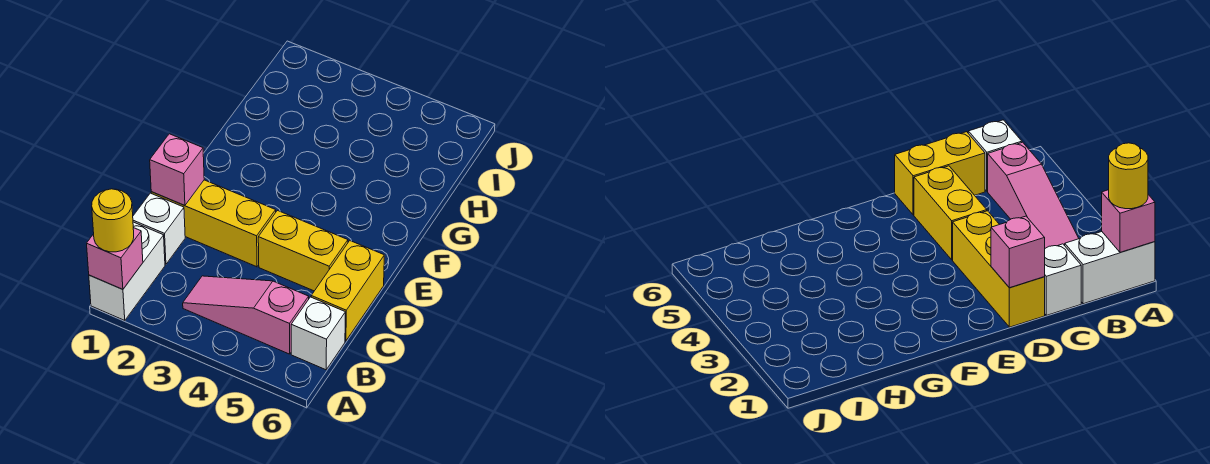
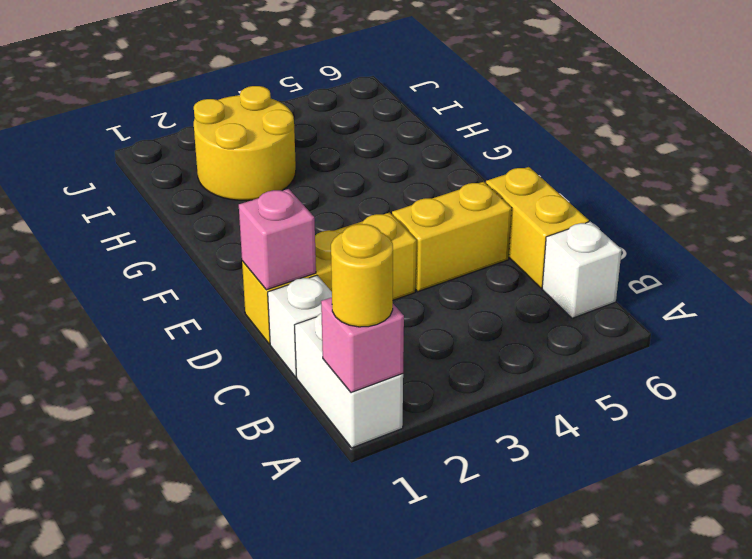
pink slope B3:B5 level 1 top 5 -> none
none -> yellow round brick H2:I3 level 1

